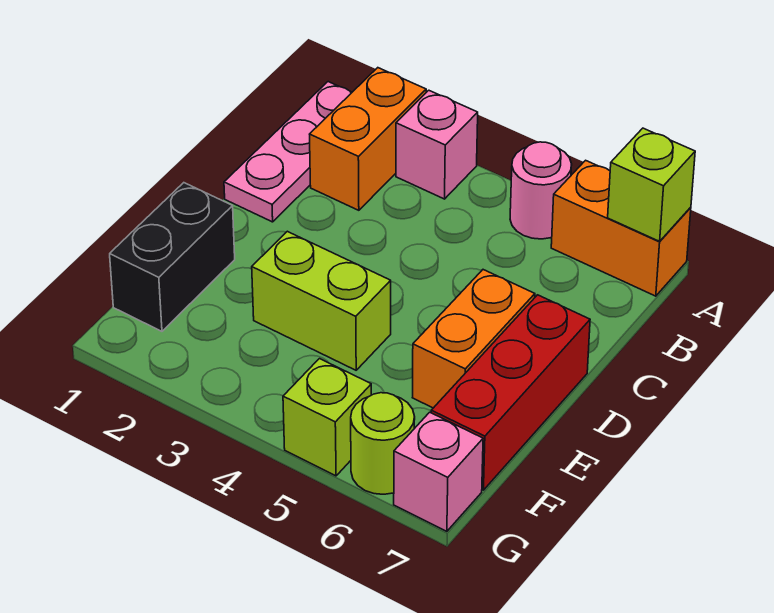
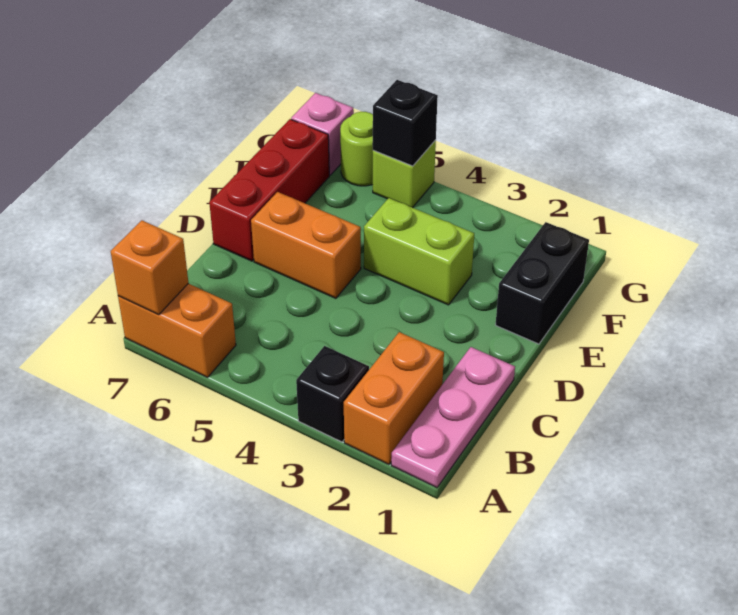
pink brick A3 level 1 -> black brick A3 level 1
pink round brick A5 level 1 -> none
lime brick A7 level 2 -> orange brick A7 level 2
orange brick D6:E6 level 1 -> orange brick D5:D6 level 1
none -> black brick G5 level 2

